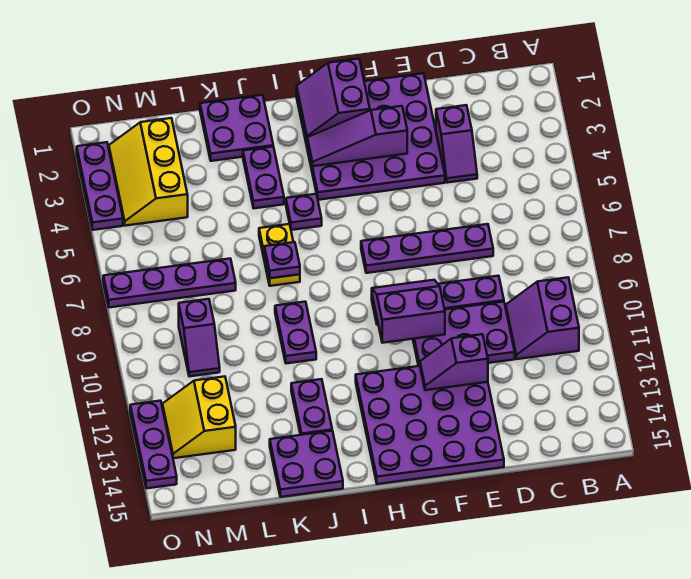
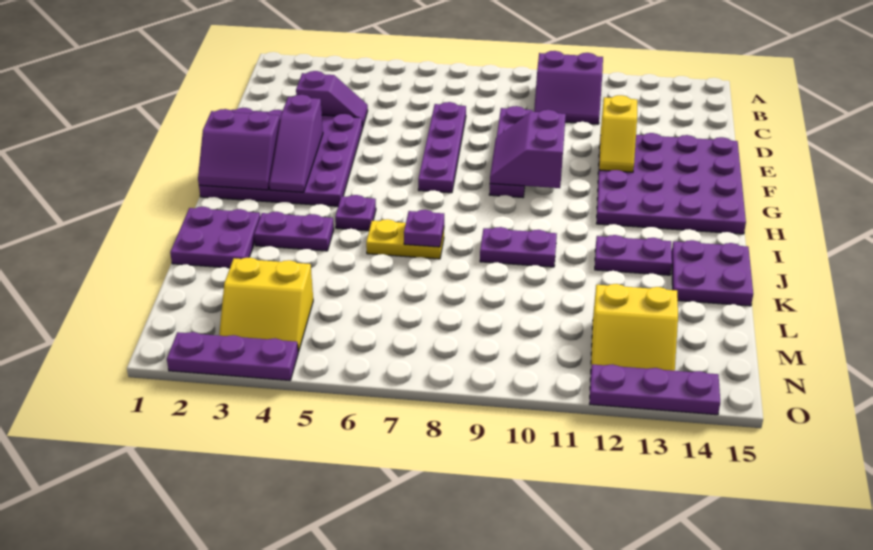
purple plate D10:F11 level 1 -> none
purple slope E12:F12 level 2 top E -> yellow slope E12:F12 level 2 top E
purple plate L7:O7 level 1 -> none
yellow slope M2:N4 level 1 top M -> yellow slope M3:N4 level 1 top M
purple slope M9:M10 level 1 top 9 -> none

